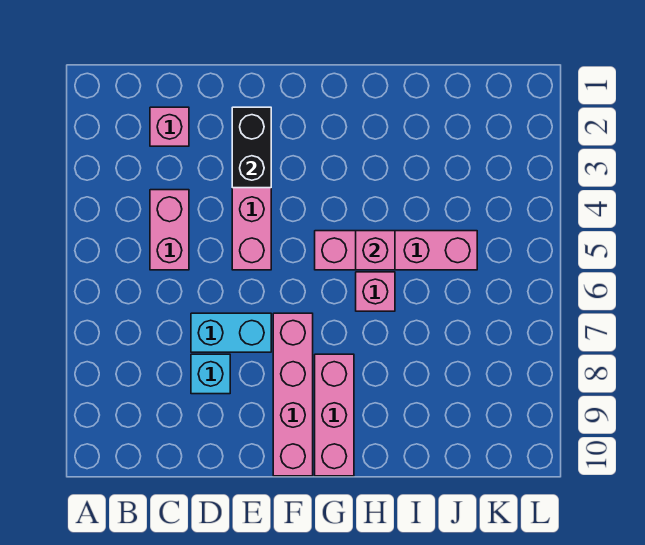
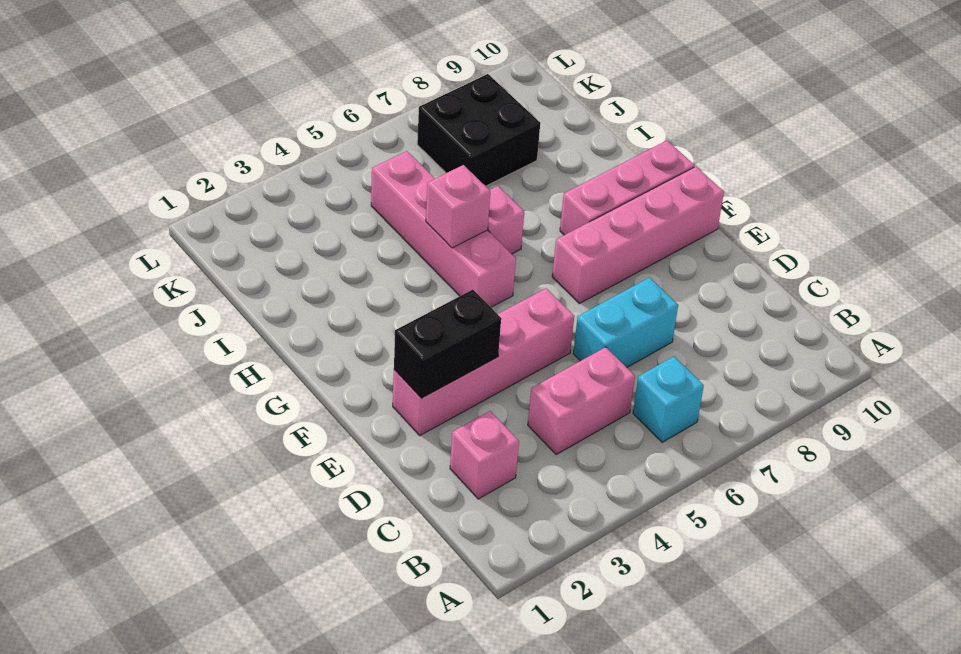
cyan brick D7:E7 level 1 -> cyan brick D6:D7 level 1
cyan brick D8 level 1 -> cyan brick B6 level 1
none -> black brick J7:K8 level 1

